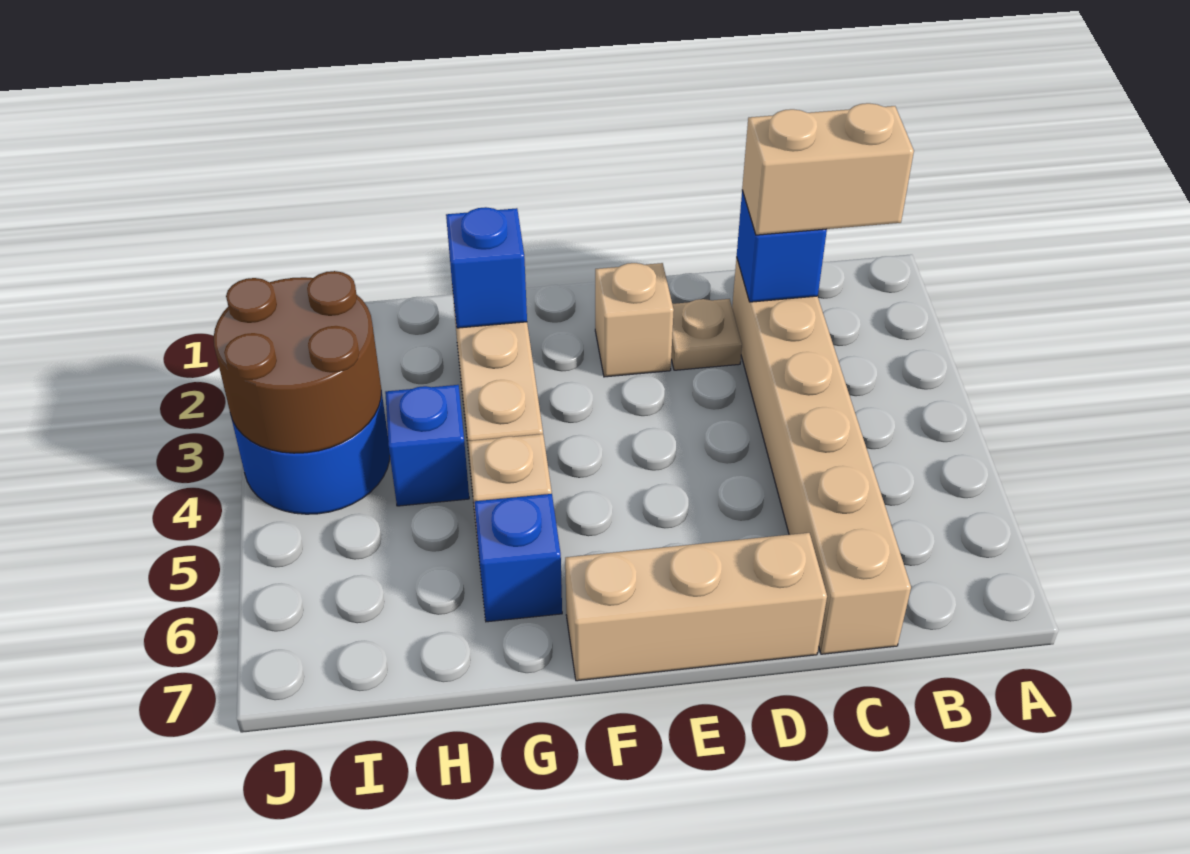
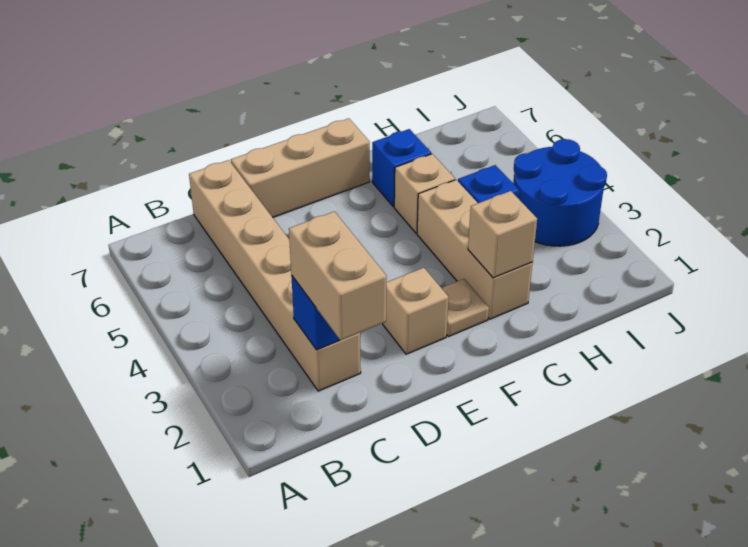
tan brick B2:C2 level 3 -> tan brick C1:C2 level 3
tan plate D2 level 1 -> tan plate F2 level 1
blue brick G2 level 2 -> tan brick G2 level 2
brown round brick I3:J4 level 2 -> none

